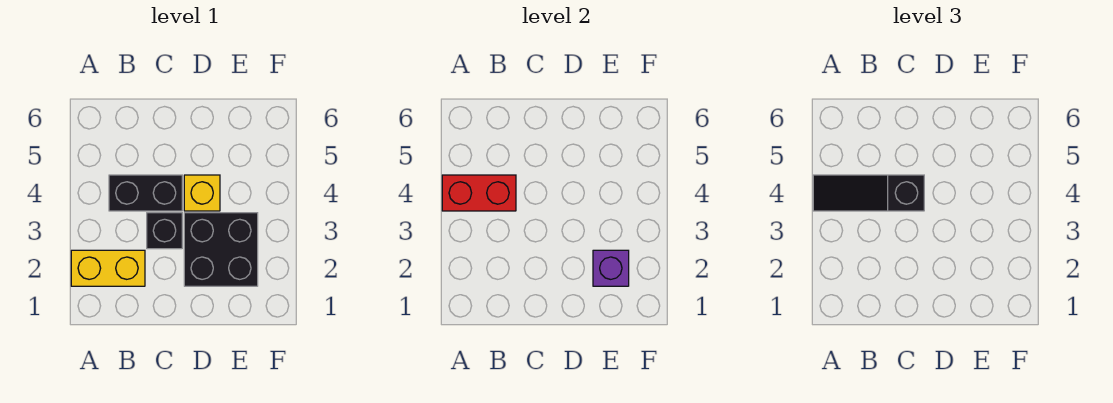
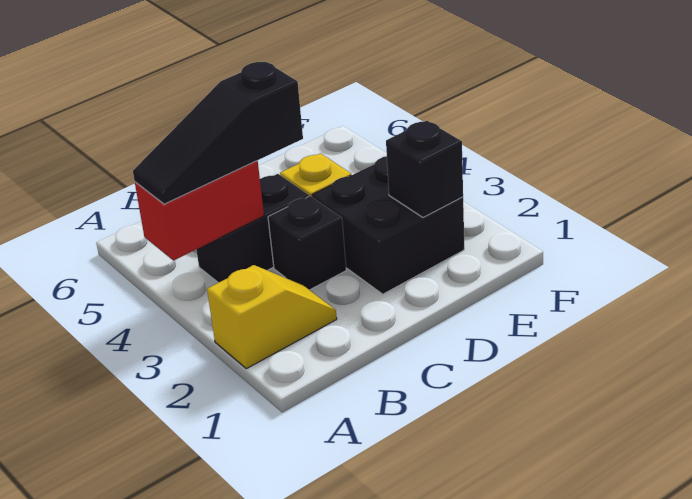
yellow brick A2:B2 level 1 -> yellow slope A2:B2 level 1 top A
purple brick E2 level 2 -> black brick E2 level 2

